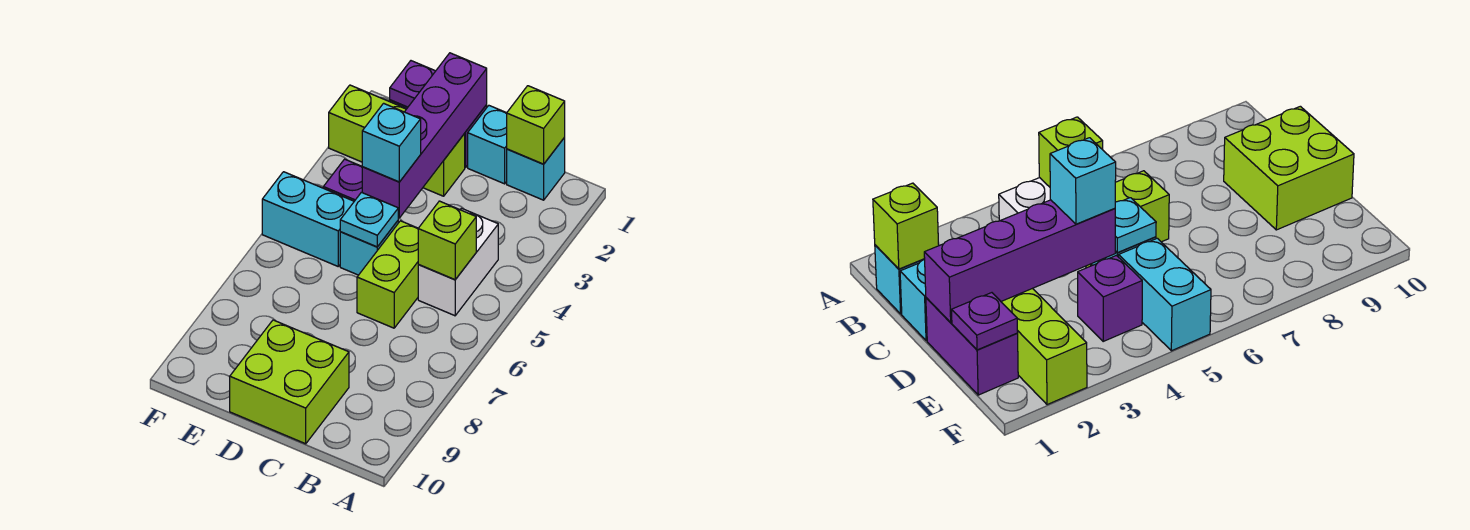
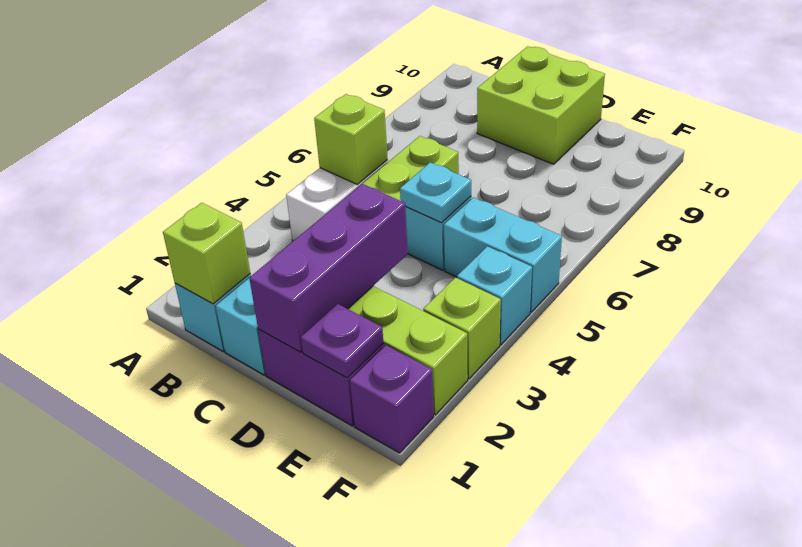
purple brick D1:D4 level 2 -> purple brick D1:D3 level 2
cyan brick D4 level 3 -> cyan brick F4 level 1
purple brick E4 level 1 -> purple brick F1 level 1
none -> lime brick F3 level 1

